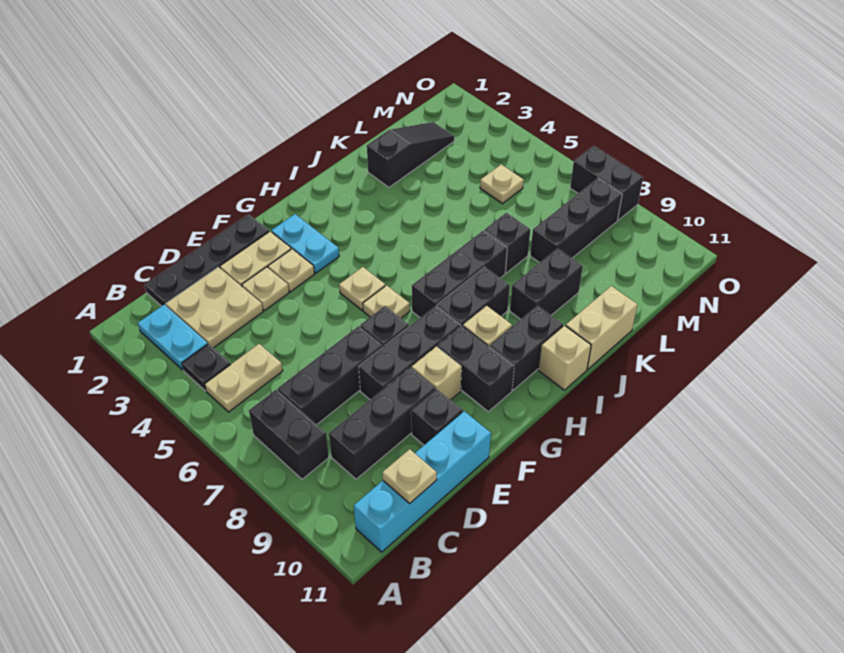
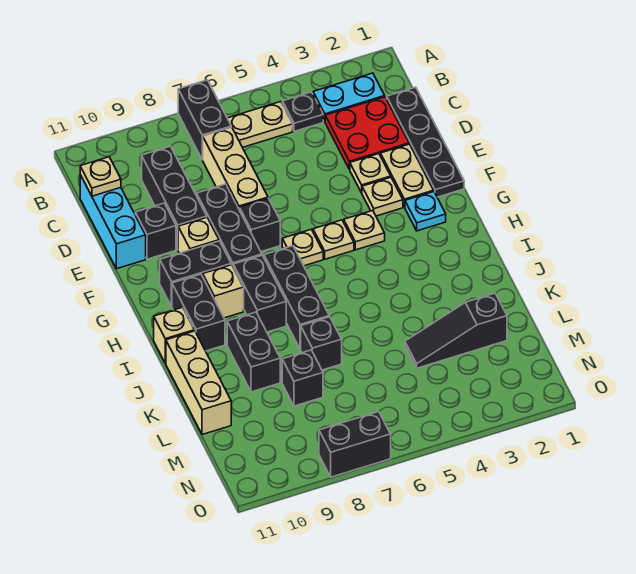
tan plate B5:C5 level 1 -> tan plate B5:B6 level 1
black brick B7:B8 level 1 -> black brick A7:B7 level 1
cyan brick B11:E11 level 1 -> cyan brick C11:E11 level 1
tan plate C2:D3 level 1 -> red plate C2:D3 level 1
black brick C7:E7 level 1 -> tan brick C7:E7 level 1
cyan plate G2:G3 level 1 -> cyan plate G2 level 1
tan brick J11:K11 level 1 -> tan brick J11:L11 level 1
black slope K2:M2 level 1 top K -> black slope L2:L4 level 1 top 2
black brick L8:N8 level 1 -> black brick L8 level 1
tan plate M5 level 1 -> tan plate G4 level 1

